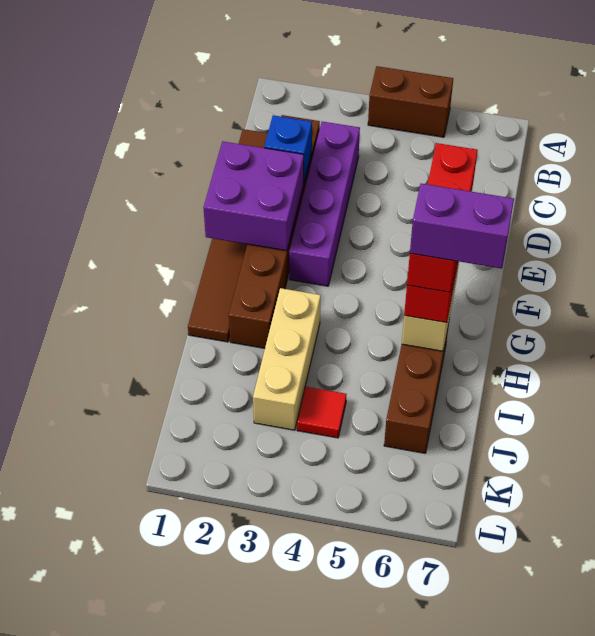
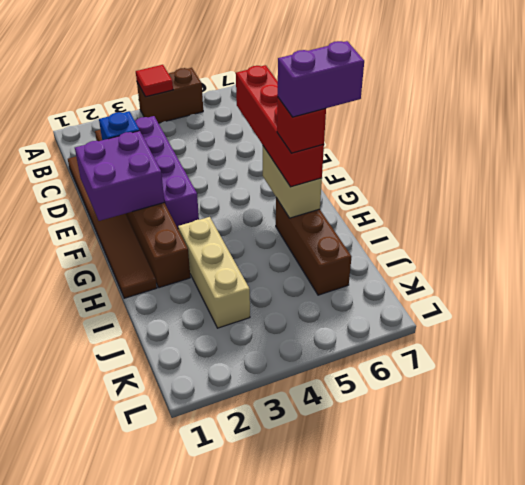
red tile J4 level 1 -> red tile A4 level 2

